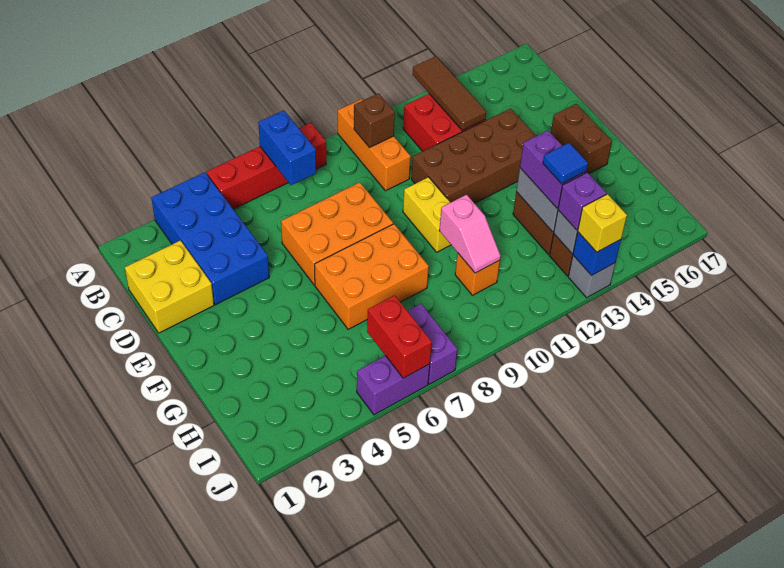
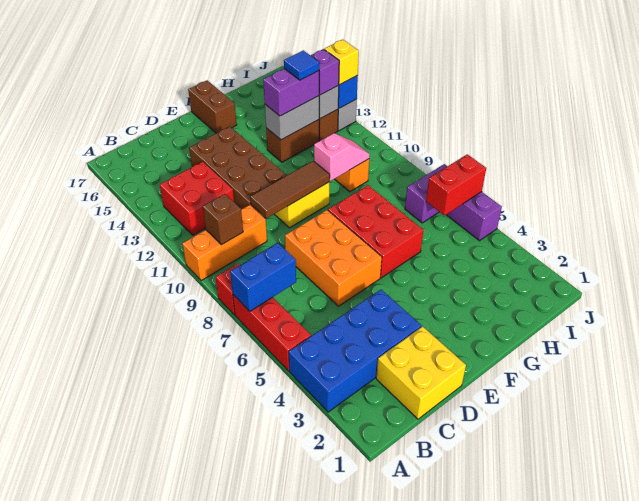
brown tile A13:C13 level 2 -> brown tile D10:F10 level 2
brown brick E16:F16 level 1 -> brown brick F16:F17 level 1
orange brick F6:G8 level 1 -> red brick F6:G8 level 1

